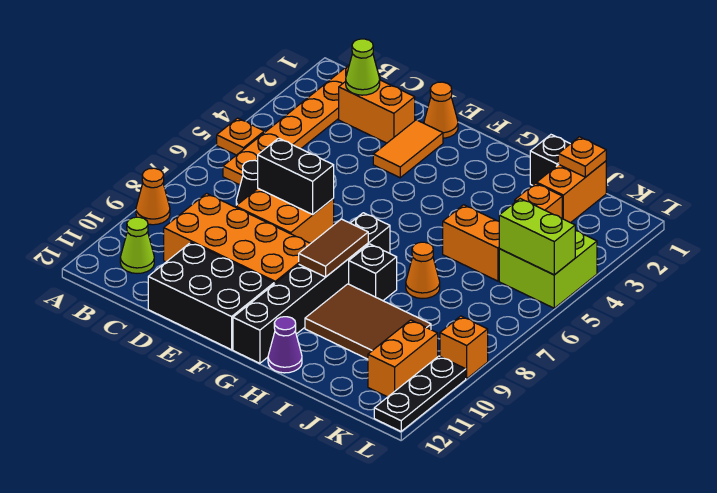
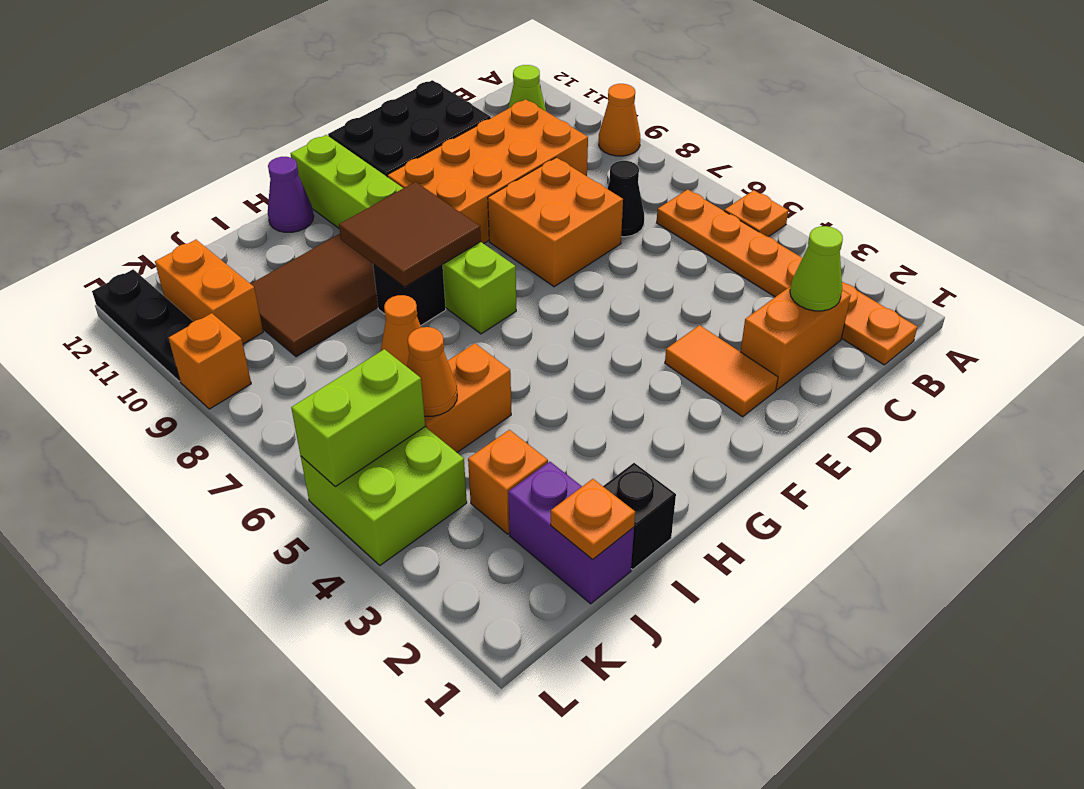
black brick D7:E7 level 2 -> none
orange cone E1 level 1 -> orange cone J5 level 2
black brick G7:G12 level 1 -> lime brick G7:G12 level 1
brown tile G8:G9 level 2 -> brown tile G8:H9 level 2
orange brick J1:J2 level 1 -> purple brick J1:J2 level 1

